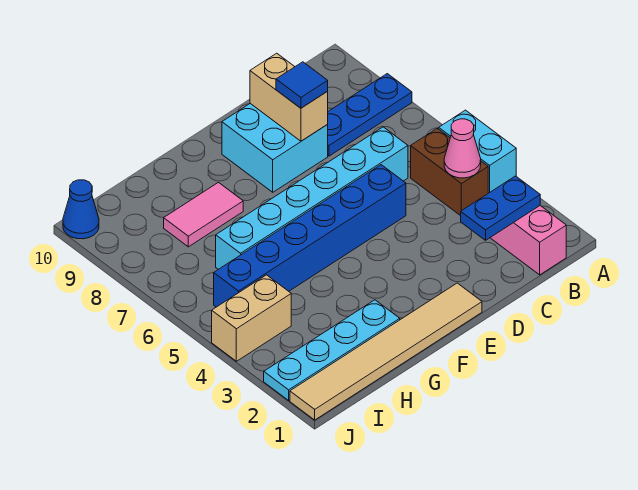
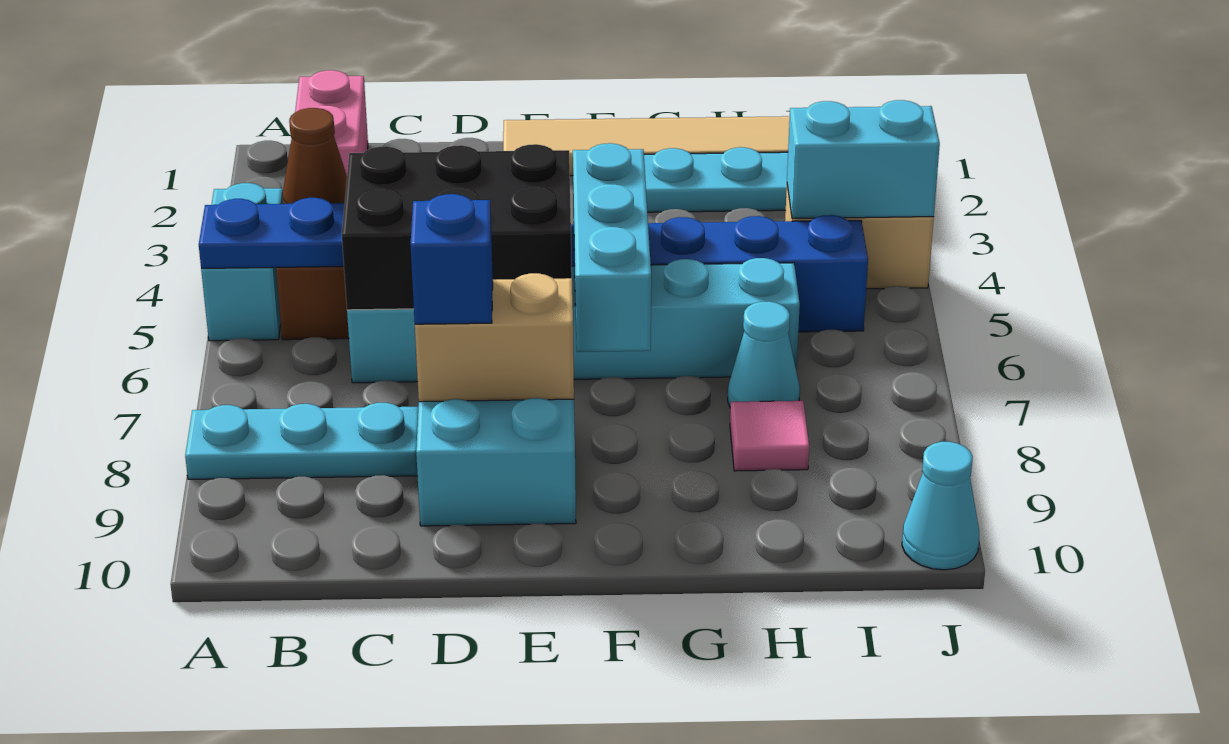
blue plate A8:C8 level 1 -> cyan plate A8:C8 level 1
blue plate B2:C2 level 2 -> blue plate A5:B5 level 2
pink cone B4 level 2 -> brown cone B4 level 2
none -> black brick C5:E6 level 2
tan brick D8:D9 level 2 -> tan brick D8:E8 level 2
blue tile D8 level 3 -> blue brick D8 level 3
none -> cyan brick F5:F7 level 2
pink tile G8:H8 level 1 -> pink tile H8 level 1
none -> cyan cone H7 level 1
none -> cyan brick I4:J4 level 2
blue cone J10 level 1 -> cyan cone J10 level 1

